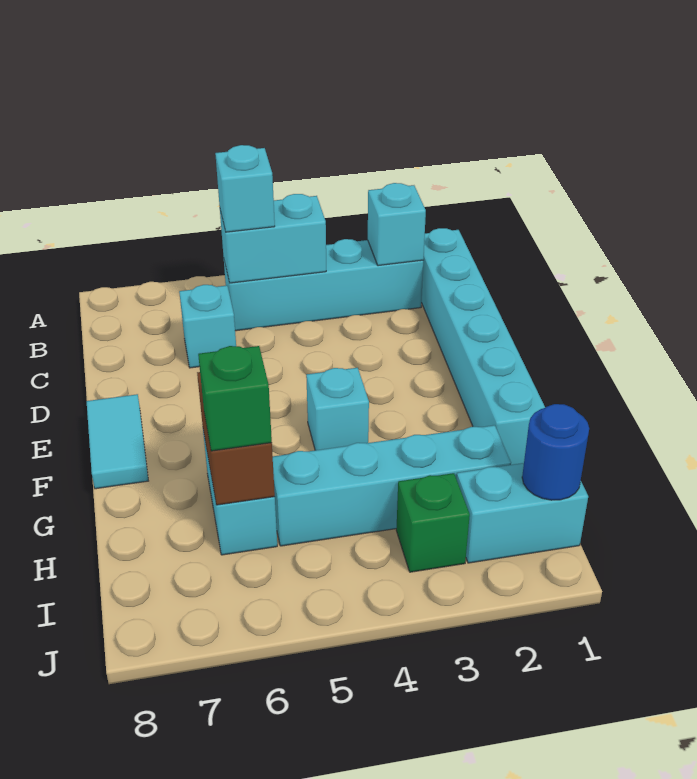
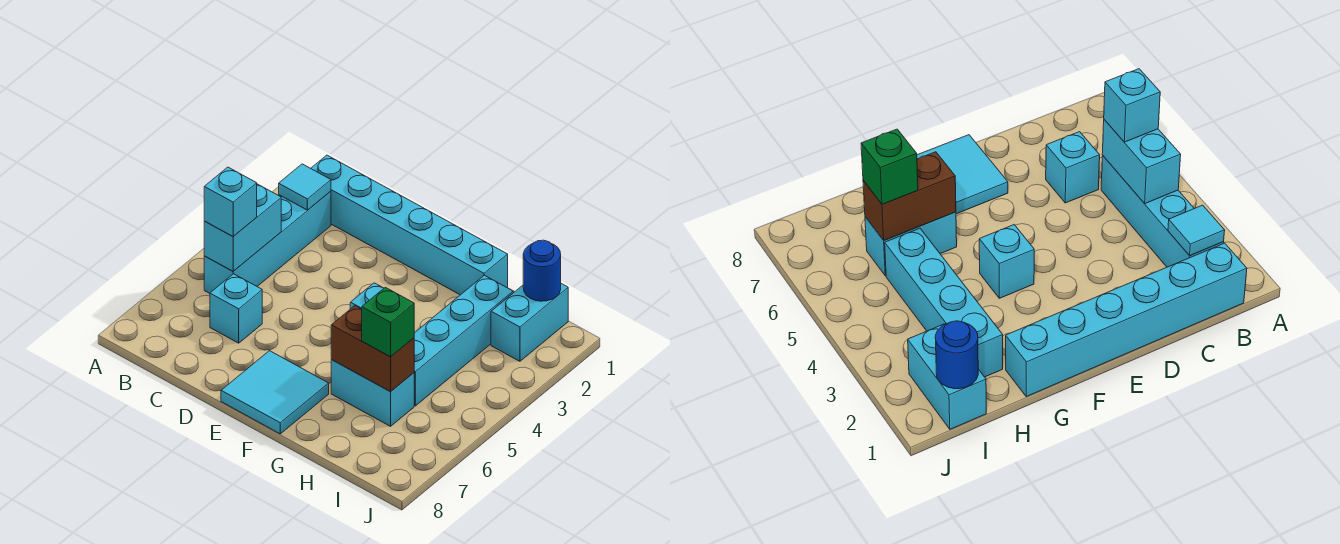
cyan brick B2 level 2 -> cyan tile B2 level 2
cyan tile E8:F8 level 1 -> cyan tile E7:F8 level 1
green brick I3 level 1 -> none

